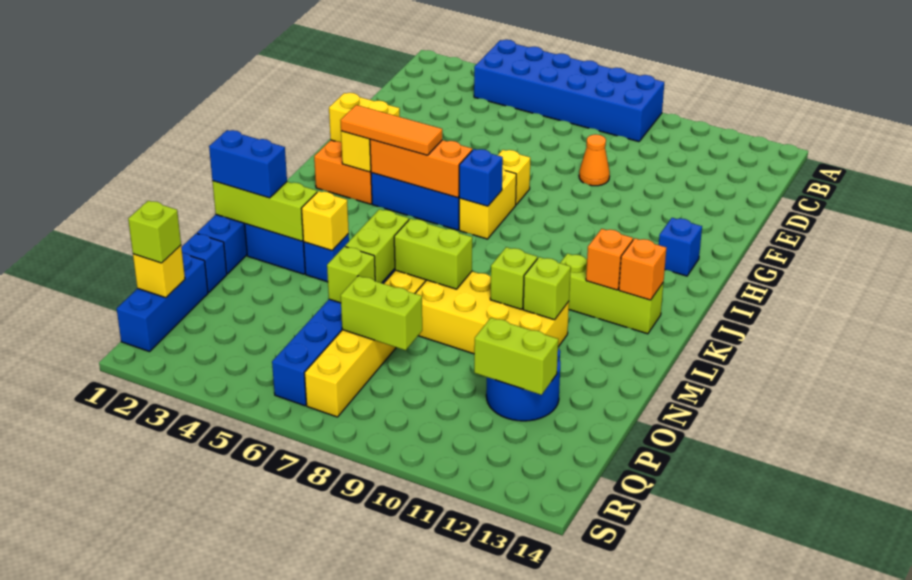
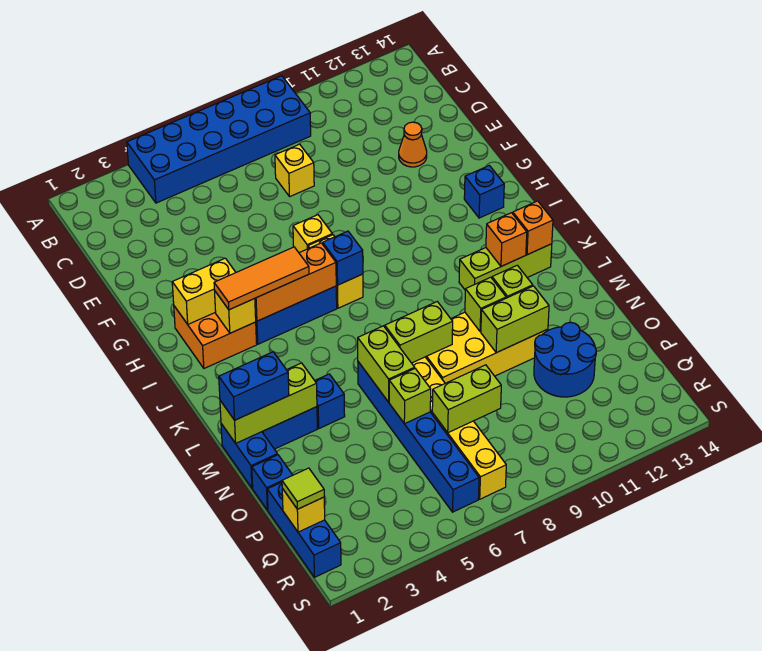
orange cone E9 level 1 -> orange cone E12 level 1
yellow brick M4 level 2 -> yellow brick D8 level 1
lime brick P11:P12 level 2 -> lime brick N10:N11 level 2
lime brick Q1 level 3 -> lime tile Q1 level 3

